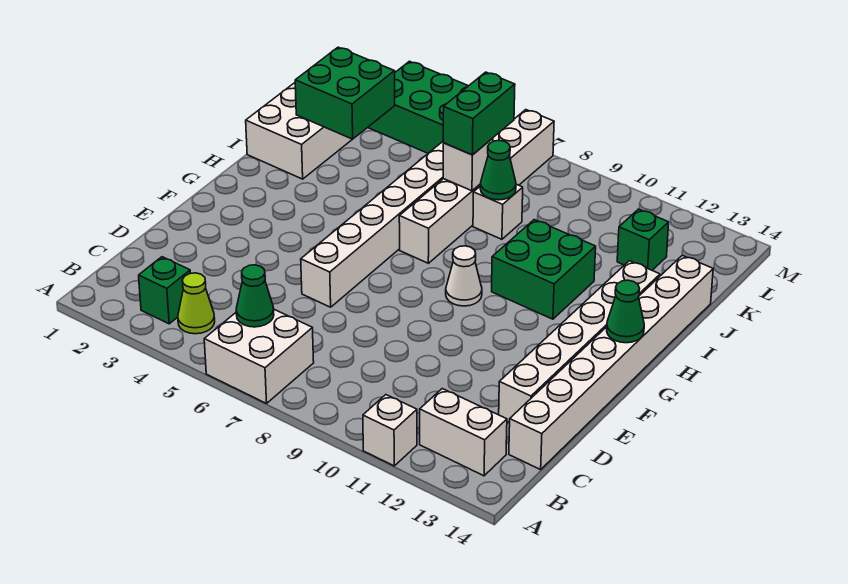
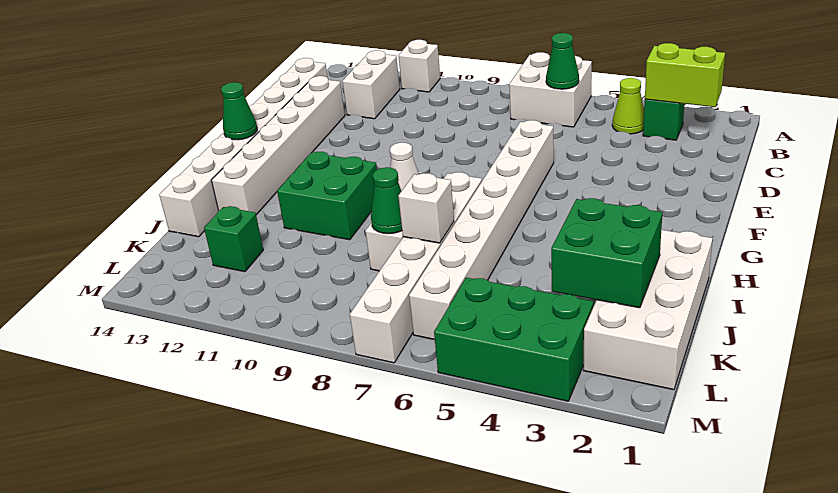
none -> lime brick B2:B3 level 2
white brick B12:B13 level 1 -> white brick B12:C12 level 1
green brick J7:K7 level 3 -> none

